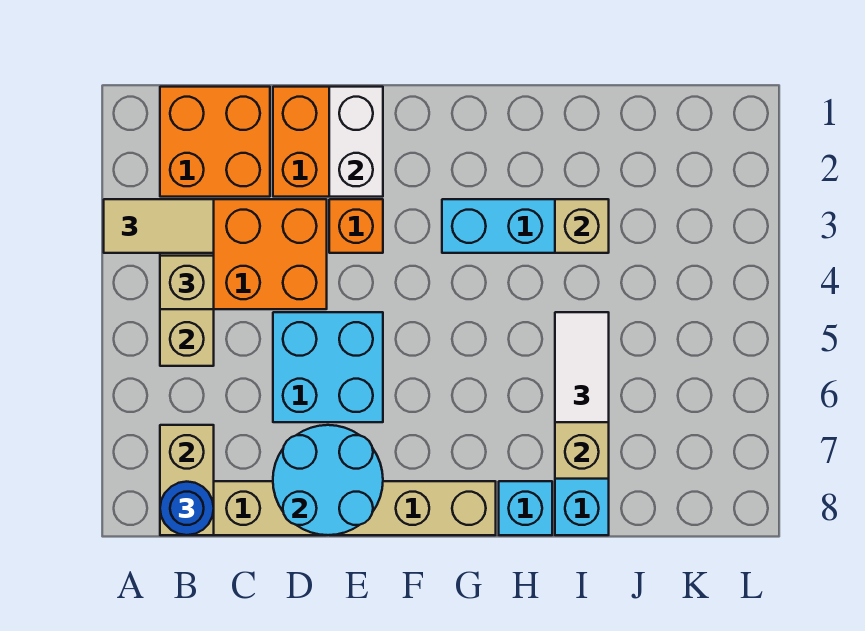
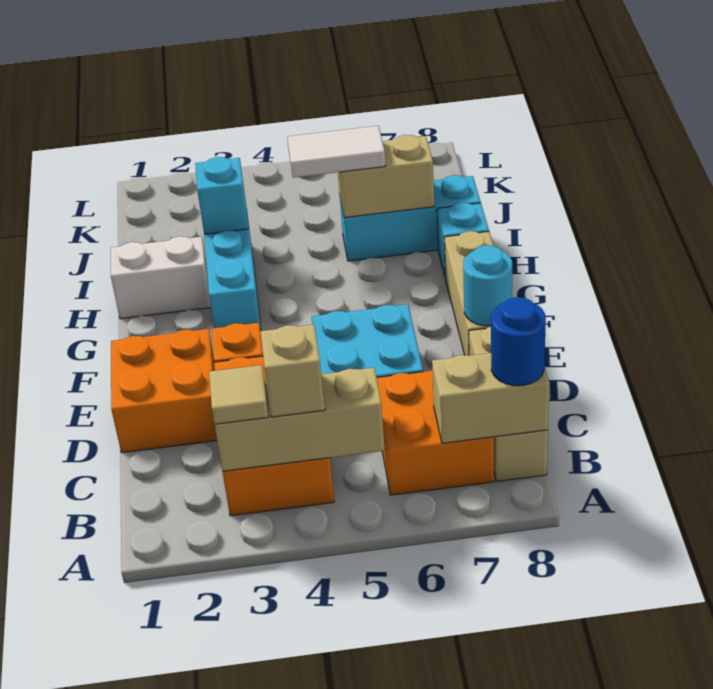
tan tile A3:B3 level 3 -> tan tile B3 level 3
orange brick B1:C2 level 1 -> orange brick B6:C7 level 1
cyan round brick D7:E8 level 2 -> cyan round brick E8 level 2
white brick E1:E2 level 2 -> white brick H1:H2 level 1
tan brick I3 level 2 -> cyan brick I3 level 2

